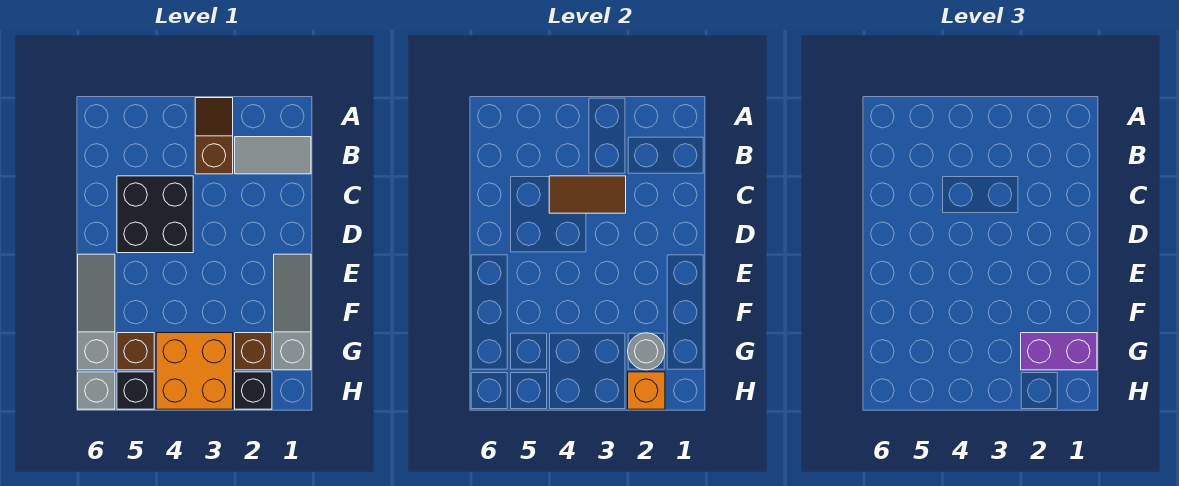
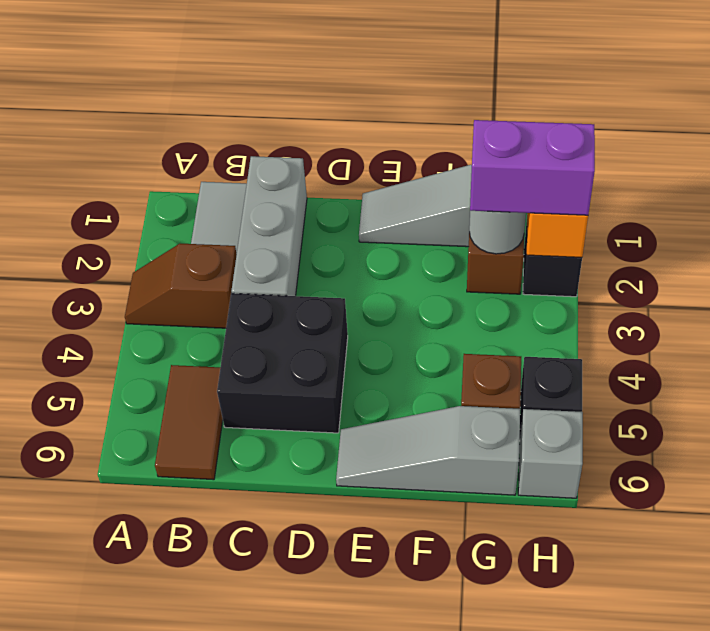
none -> grey brick C1:C3 level 1
brown tile C3:C4 level 2 -> brown tile B5:B6 level 1
purple brick G1:G2 level 3 -> purple brick G2:H2 level 3
orange brick G3:H4 level 1 -> none

